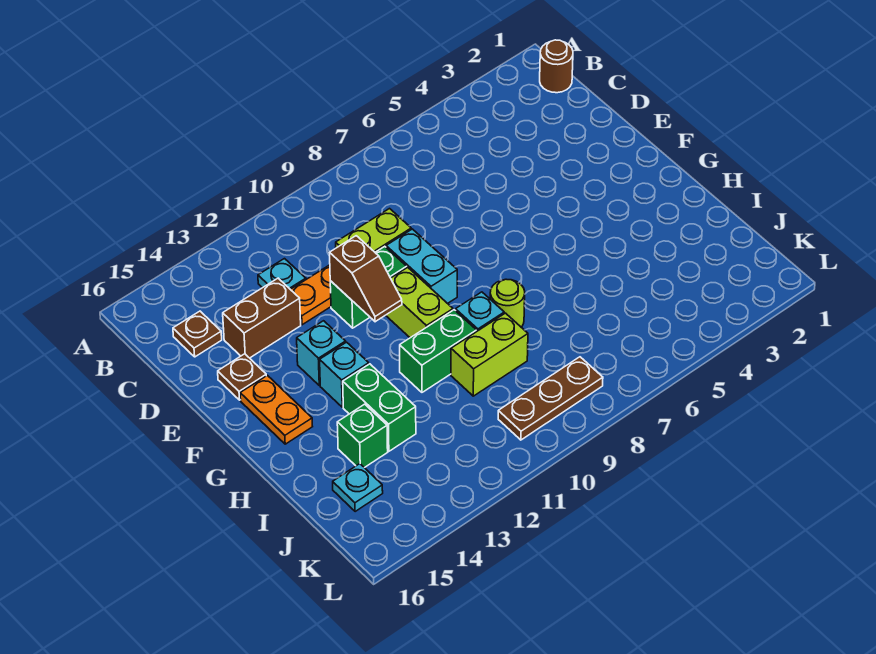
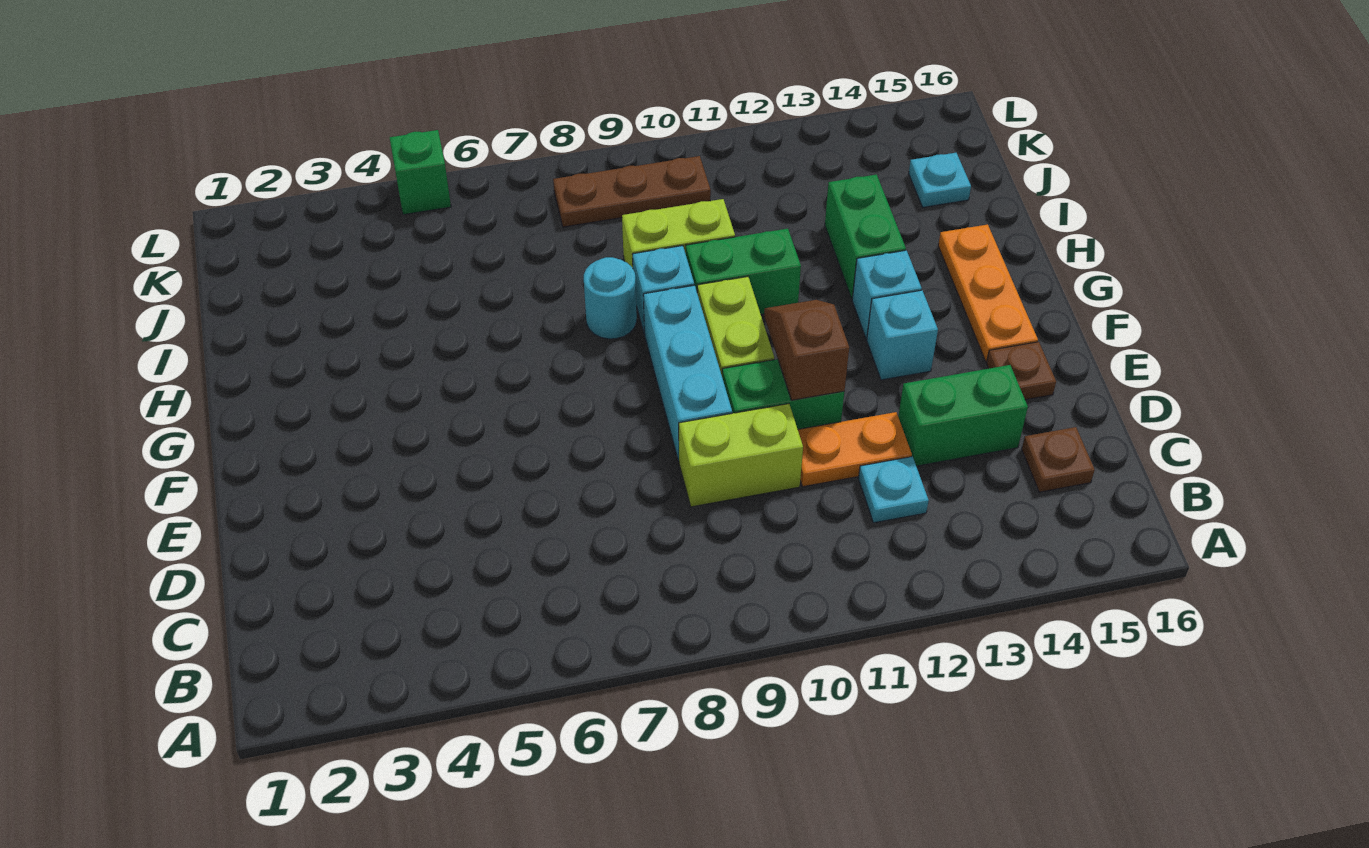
brown round brick B1 level 1 -> none
brown brick D13:D14 level 1 -> green brick D13:D14 level 1
cyan brick E9:F9 level 1 -> cyan brick E9:G9 level 1
orange plate F15:G15 level 1 -> orange plate F15:H15 level 1
lime round brick H8 level 1 -> cyan round brick H8 level 1
green brick I14 level 1 -> green brick L5 level 1

